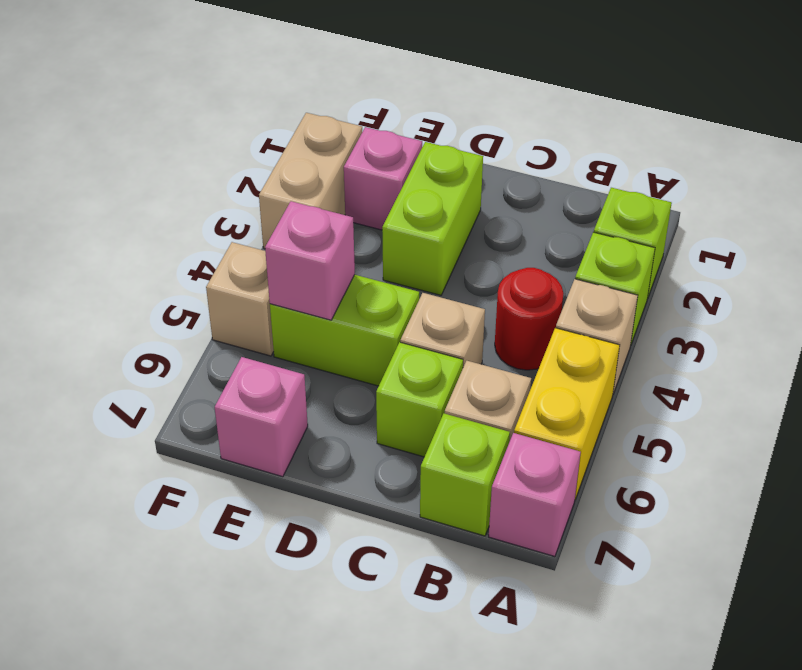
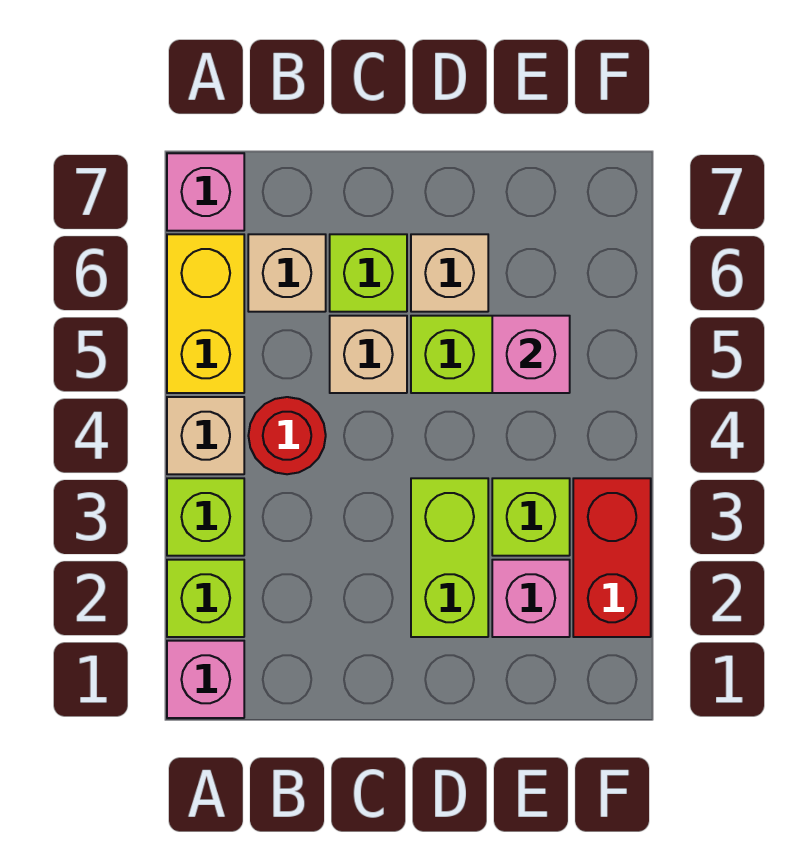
lime brick B7 level 1 -> lime brick E3 level 1
pink brick E7 level 1 -> pink brick A1 level 1
tan brick F2:F3 level 1 -> red brick F2:F3 level 1
tan brick F5 level 1 -> tan brick D6 level 1

